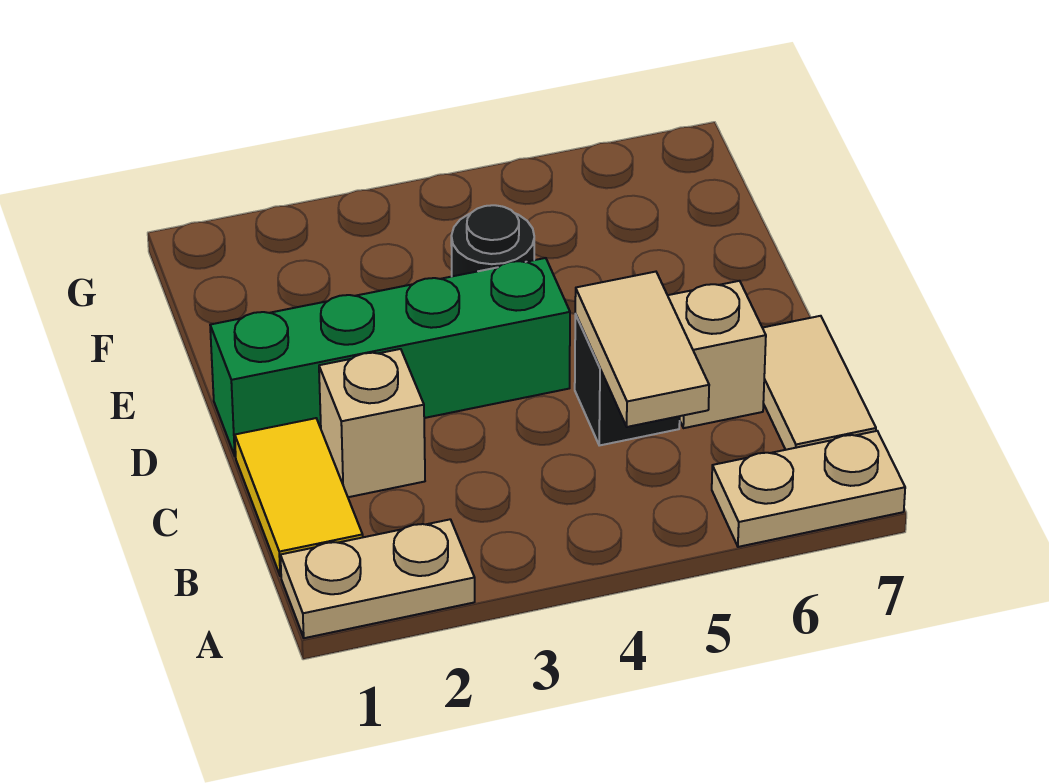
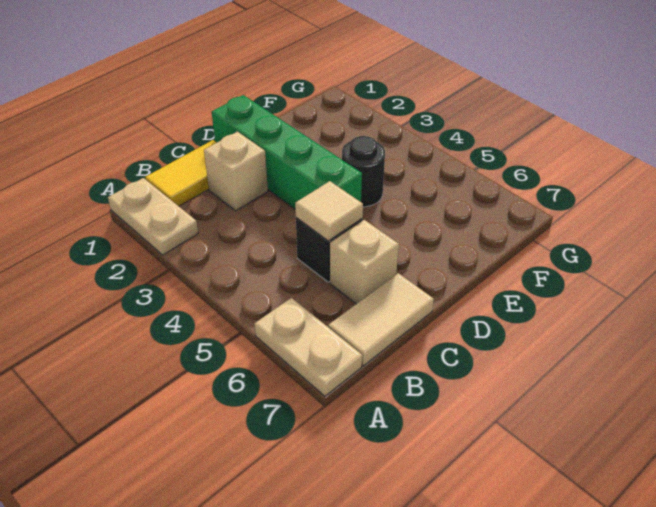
tan tile B5:C5 level 2 -> tan tile C5 level 2

